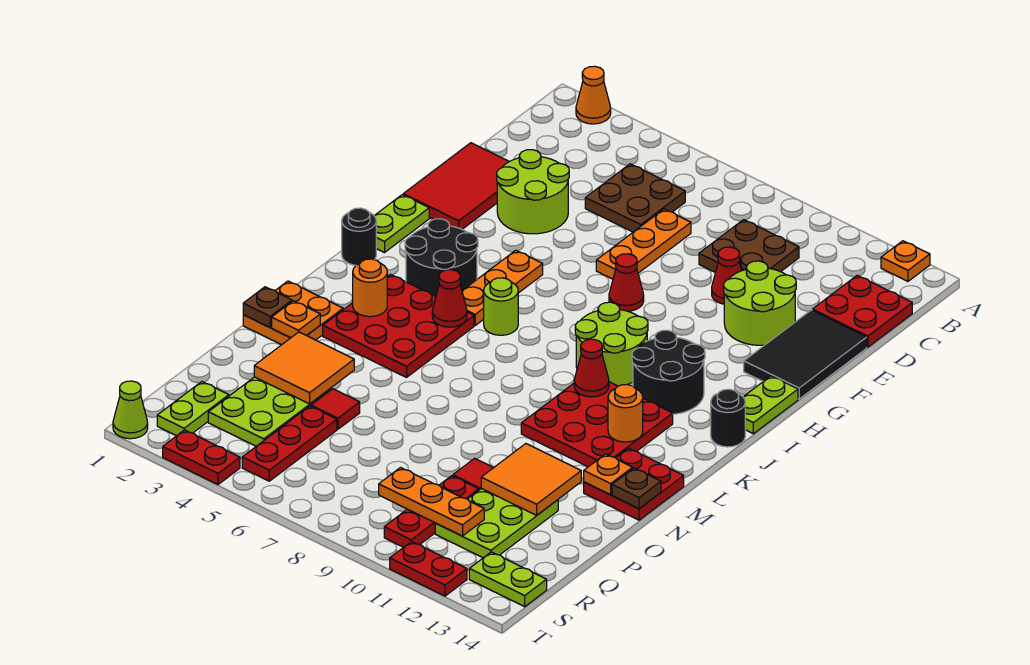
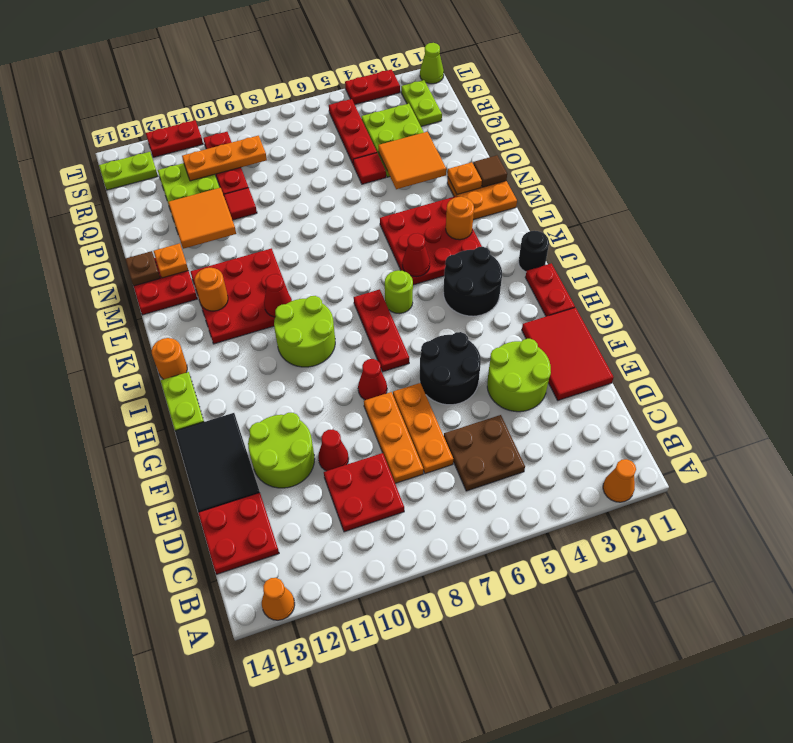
orange plate A13 level 1 -> orange cone A13 level 1
brown plate C9:D10 level 1 -> red plate C9:D10 level 1
lime plate H1:I1 level 1 -> red plate H1:I1 level 1
orange plate H5:J5 level 1 -> orange plate D8:F8 level 1
none -> red plate H7:J7 level 1
black round brick I11:J12 level 1 -> black round brick F5:G6 level 1
black round brick J14 level 1 -> orange round brick J14 level 1
brown plate N1 level 2 -> brown tile N1 level 2

